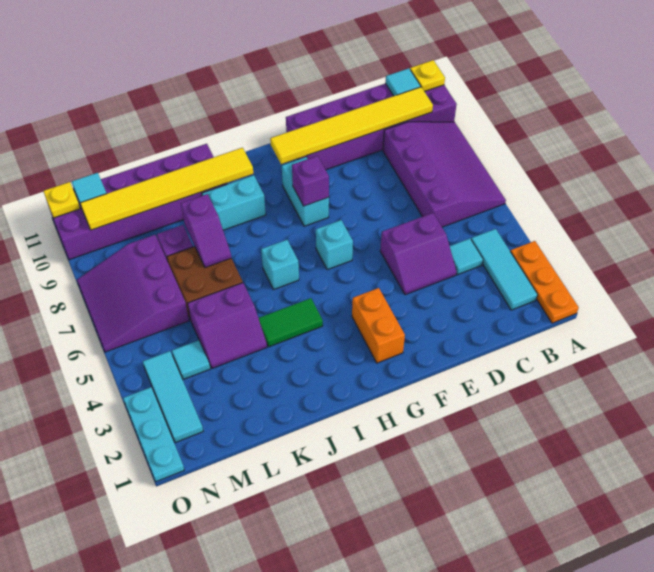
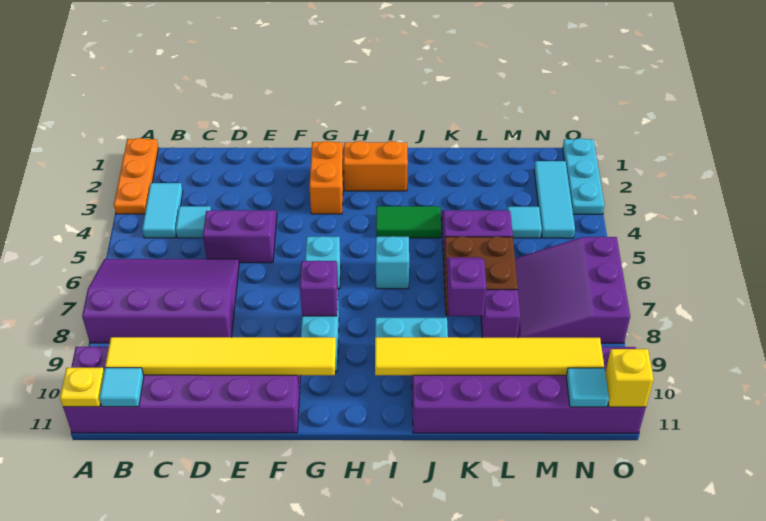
purple slope A6:C9 level 1 top C -> purple slope A6:D8 level 1 top 8
cyan tile B2:B4 level 1 -> cyan tile B3:B4 level 1
none -> orange brick H2:I2 level 1
purple slope M6:O8 level 1 top M -> purple slope M6:O8 level 1 top O
yellow plate O11 level 2 -> yellow brick O11 level 2

